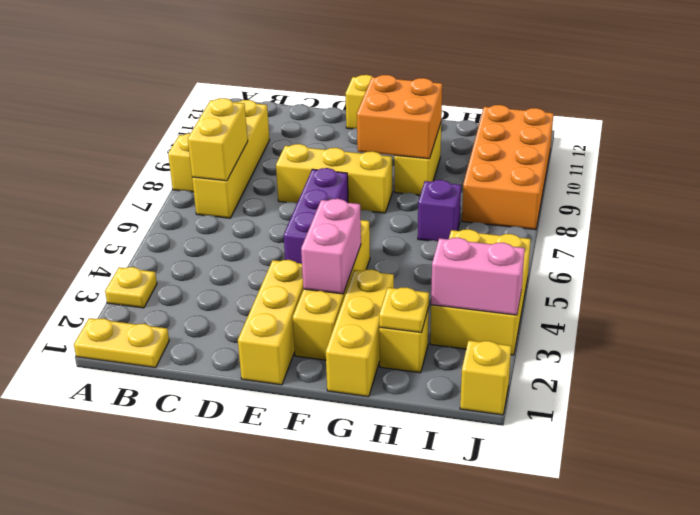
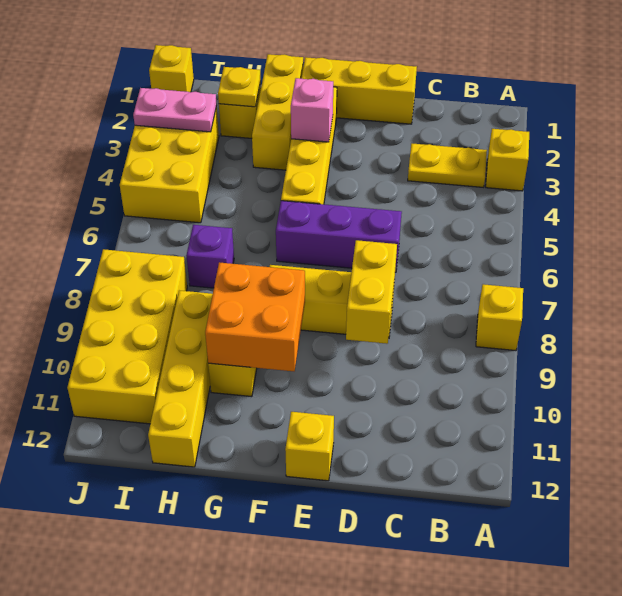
yellow plate A1:B1 level 1 -> yellow plate B3:C3 level 1
yellow plate A3 level 1 -> yellow brick A3 level 1
yellow brick B7:B10 level 1 -> yellow brick H9:H12 level 1
yellow brick B7:B8 level 2 -> yellow brick D8:D9 level 2
yellow brick E1:E3 level 1 -> yellow brick D1:F1 level 1
purple brick E5:E7 level 1 -> purple brick D6:F6 level 1
pink brick F3:F4 level 2 -> pink brick F3 level 2
pink brick I3:J3 level 2 -> pink plate I3:J3 level 2
orange brick I8:J11 level 1 -> yellow brick I8:J11 level 1

